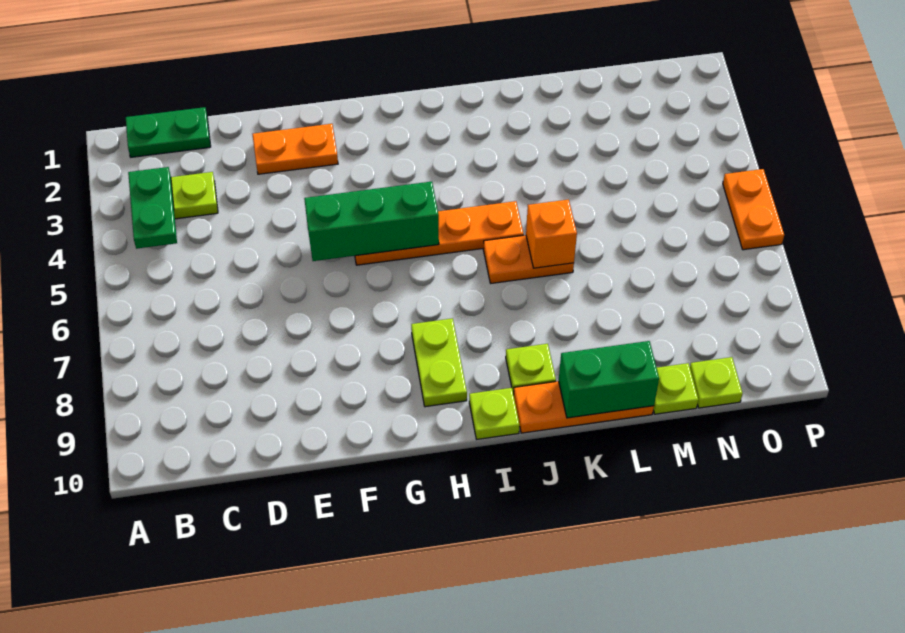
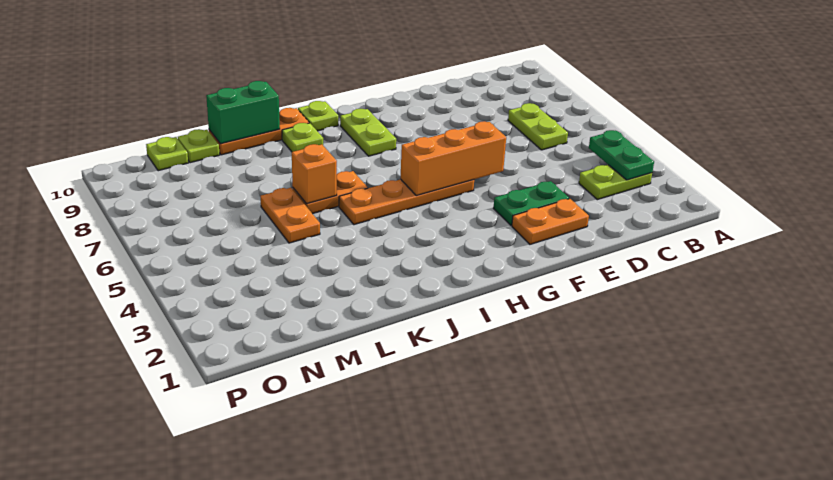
green plate B1:C1 level 1 -> green plate E3:F3 level 1
none -> lime plate C6:C7 level 1
green brick F5:H5 level 2 -> orange brick F5:H5 level 2
orange plate P5:P6 level 1 -> orange plate L5:L6 level 1

